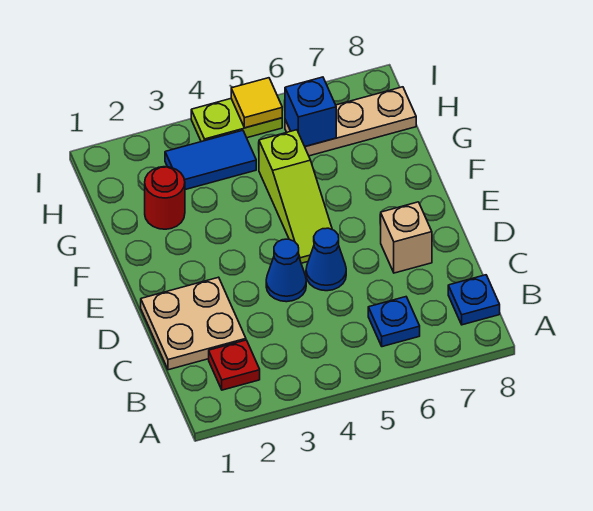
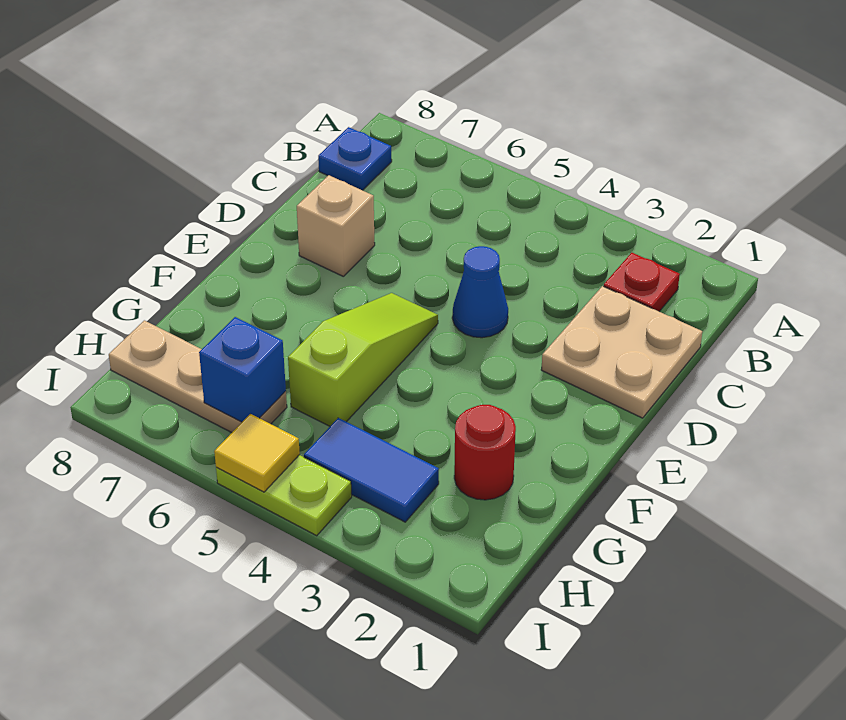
blue plate B6 level 1 -> none
blue cone D5 level 1 -> none

